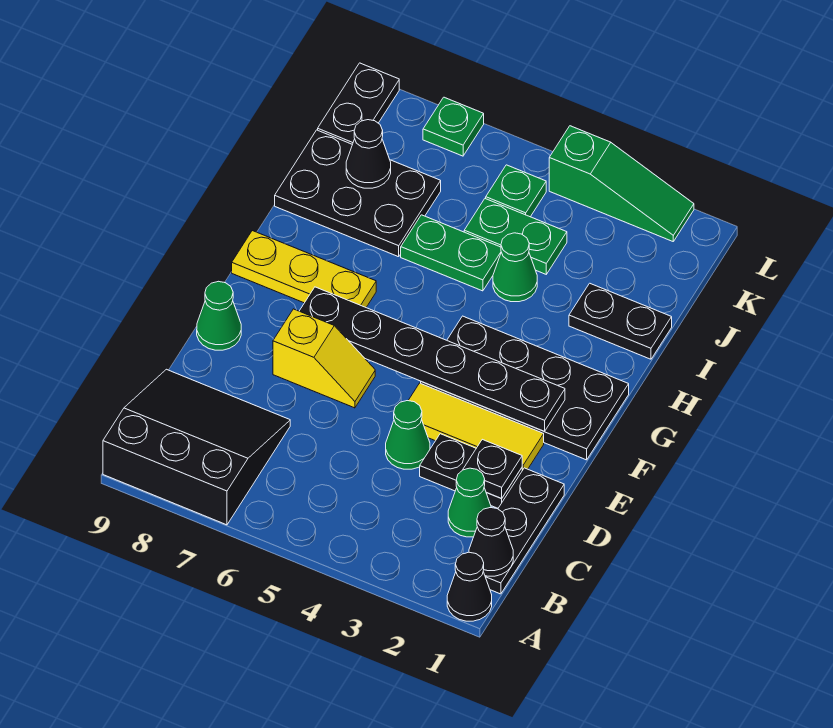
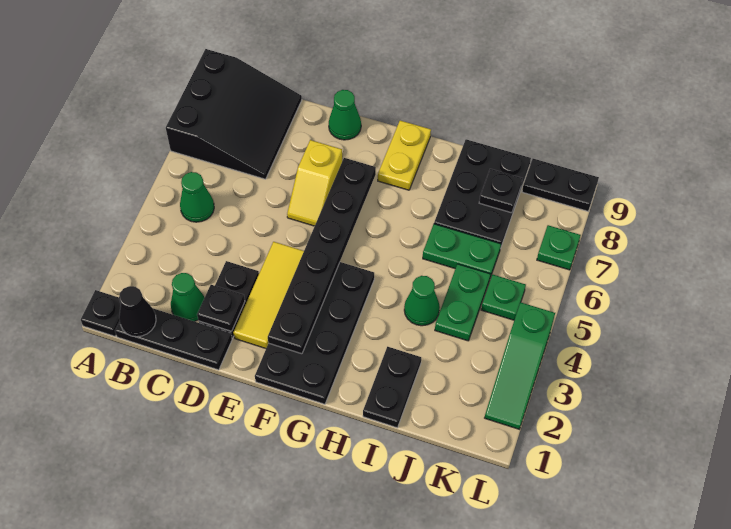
black cone A1 level 1 -> black plate A1 level 1
green cone D4 level 1 -> green cone B5 level 1
yellow plate G7:G9 level 1 -> yellow plate G8:G9 level 1
green plate I5:I6 level 1 -> green plate I6:J6 level 1
black cone J8 level 2 -> black plate J8 level 2

